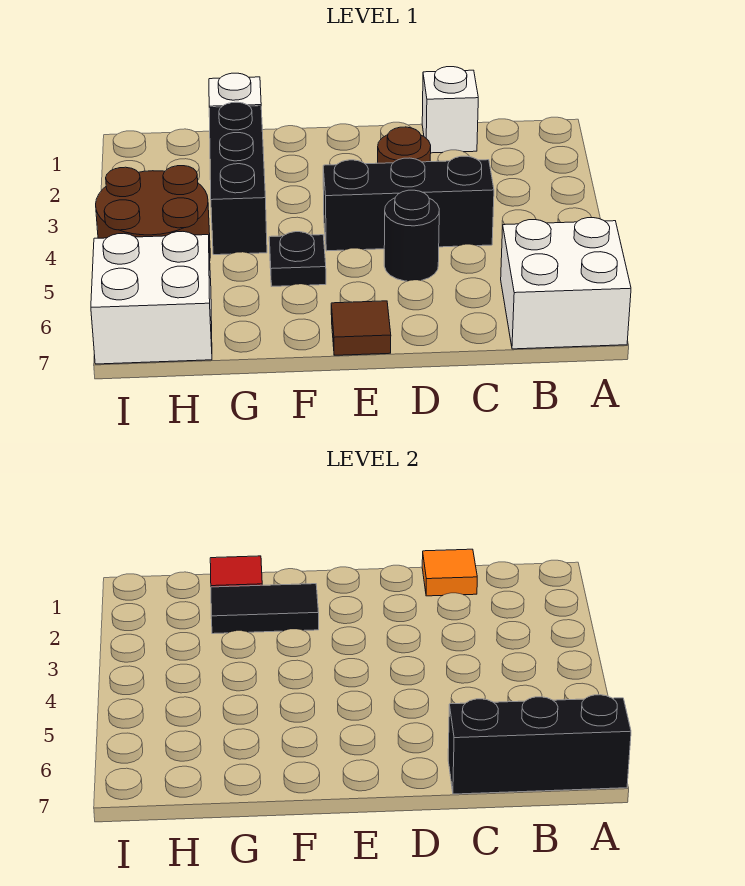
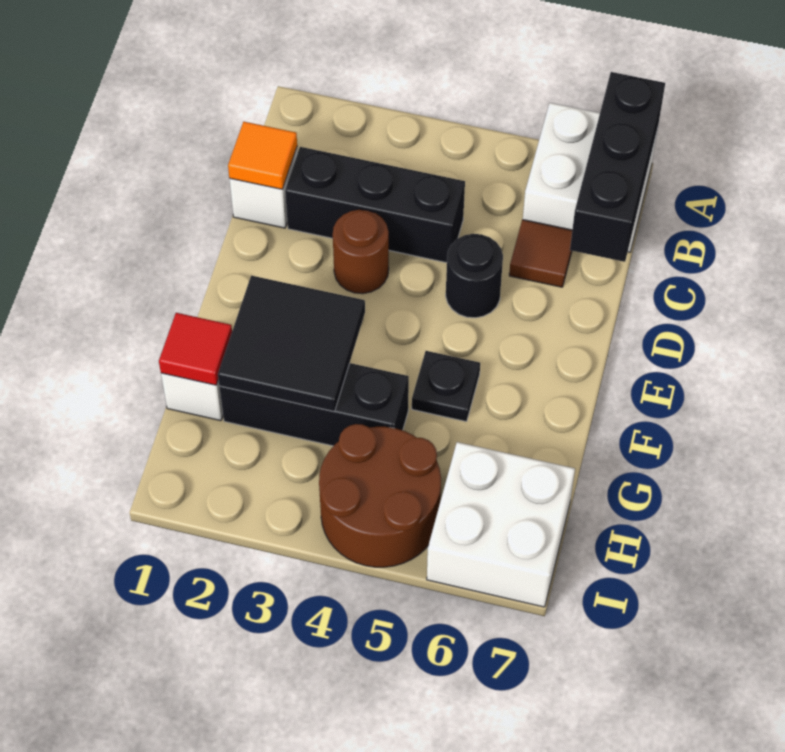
black brick C4:E4 level 1 -> black brick C2:C4 level 1
brown tile E7 level 1 -> brown tile C6 level 1
black tile F2:G2 level 2 -> black tile F2:G3 level 2

